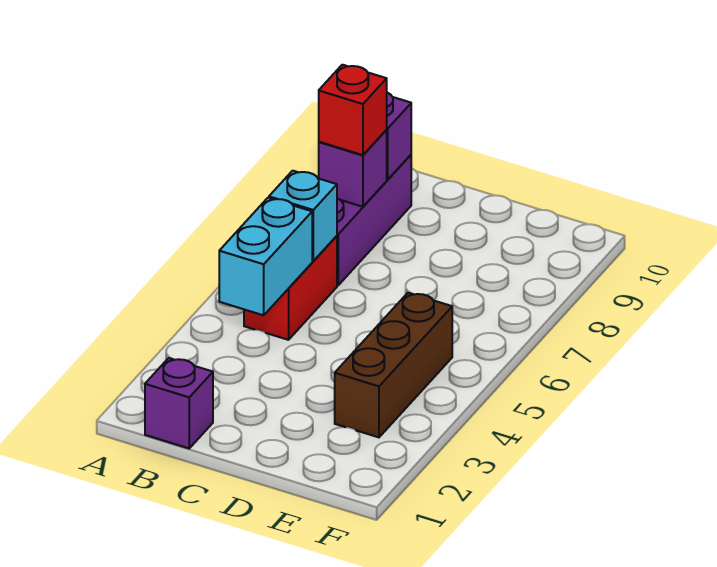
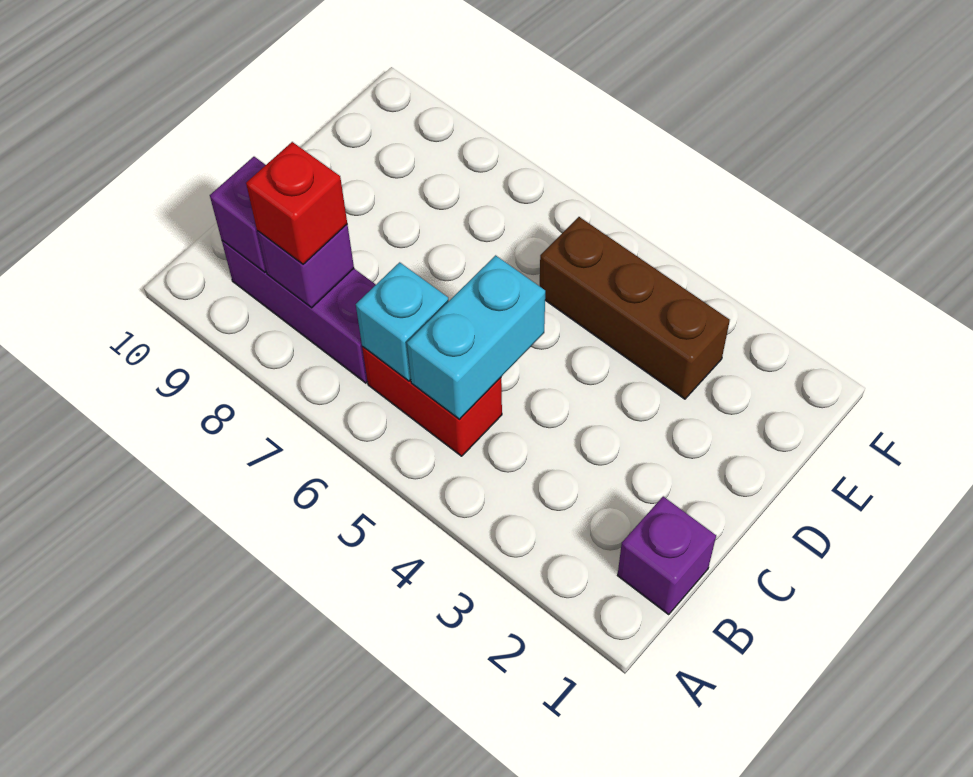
cyan brick B4:B5 level 2 -> cyan brick B5:C5 level 2

